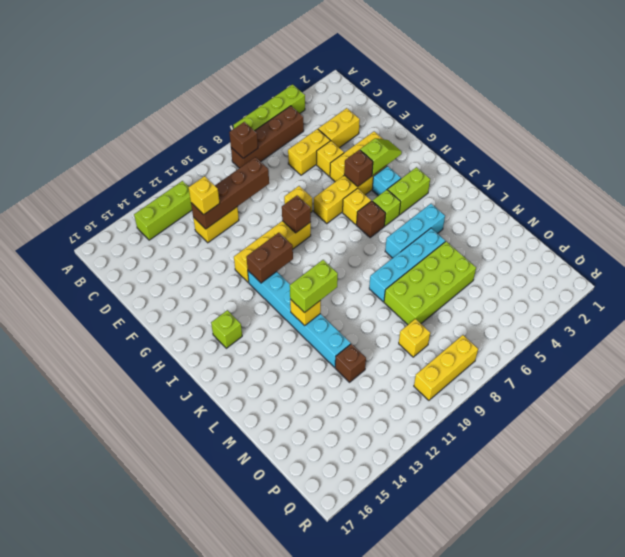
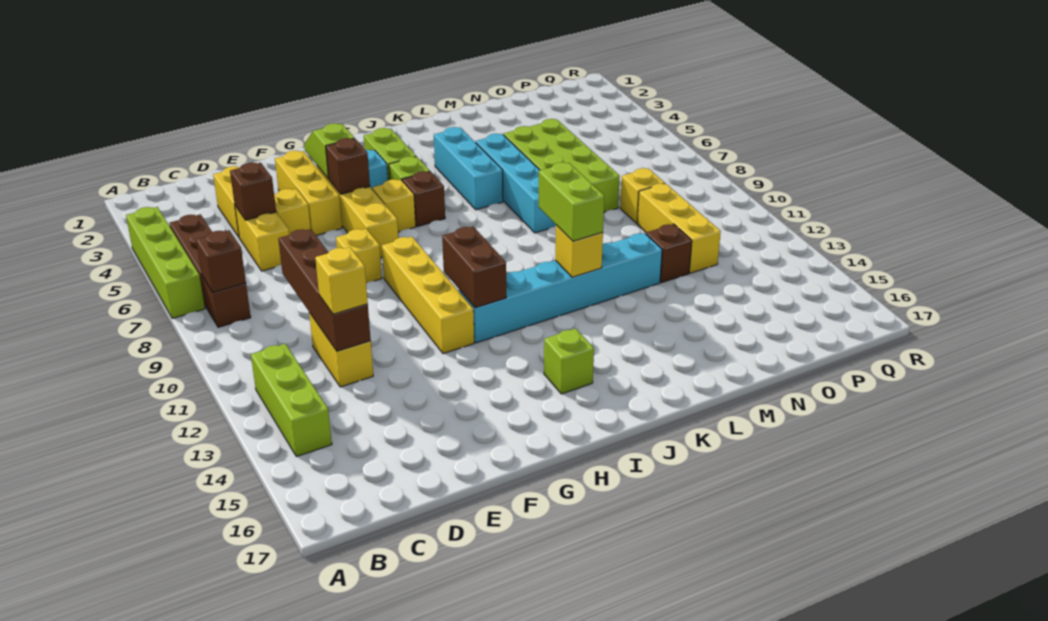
brown brick G9 level 2 -> brown brick D5 level 2
yellow brick Q8:Q10 level 1 -> yellow brick O10:O12 level 1

